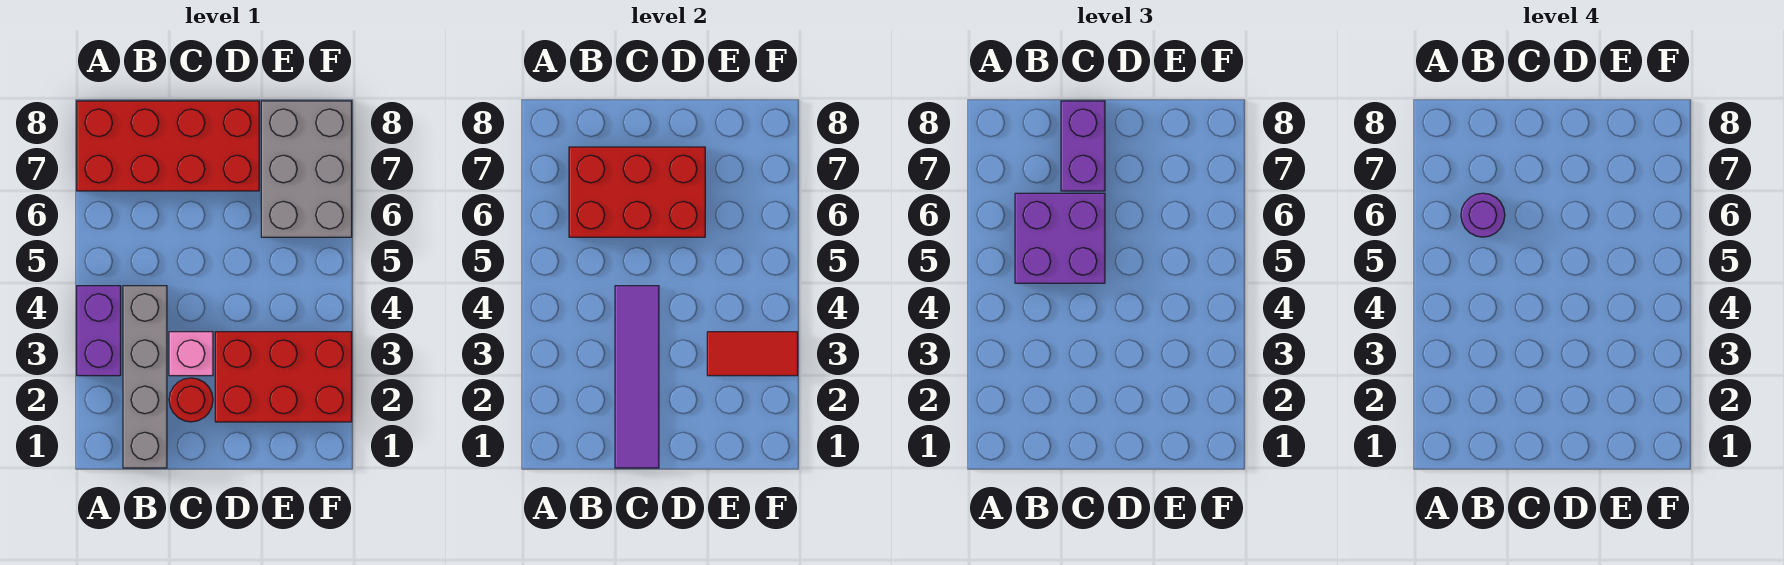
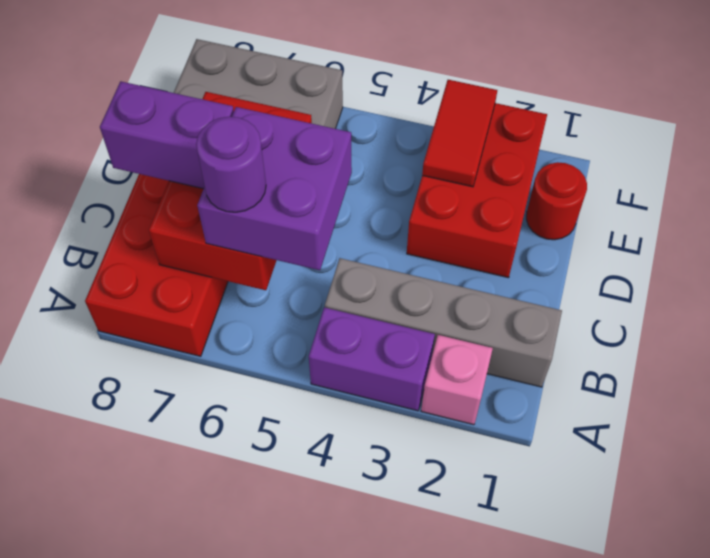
purple tile C1:C4 level 2 -> none
red round brick C2 level 1 -> red round brick E1 level 1
pink brick C3 level 1 -> pink brick A2 level 1

